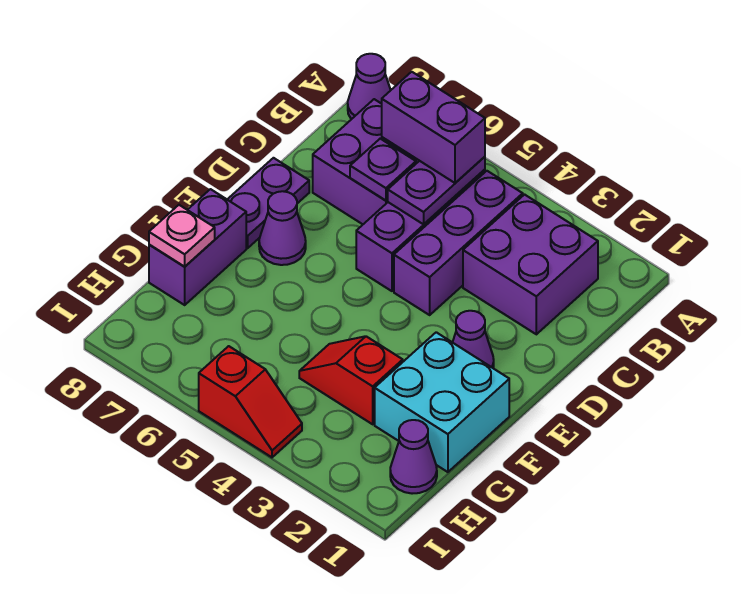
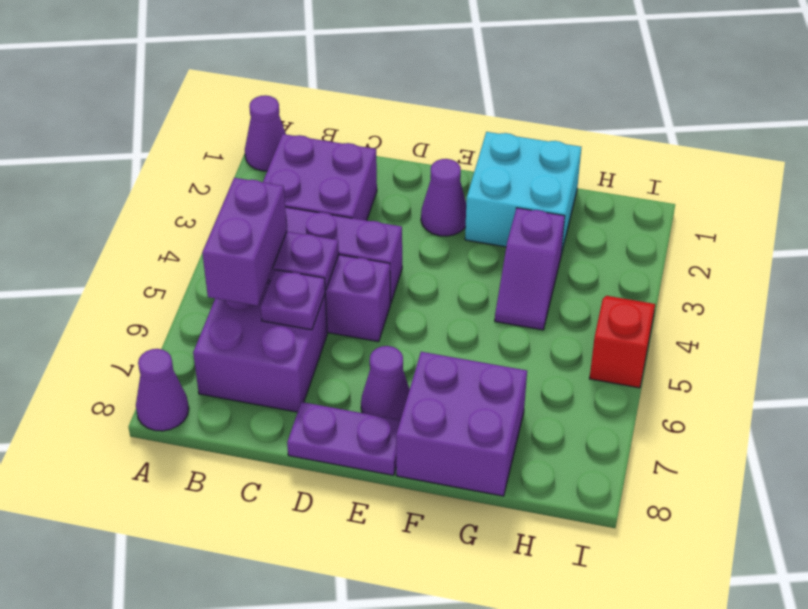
purple brick F8:G8 level 1 -> purple brick F7:G8 level 1
red slope G3:G4 level 1 top 3 -> purple slope G3:G4 level 1 top 3
pink plate G8 level 2 -> none
purple cone H1 level 1 -> purple cone A1 level 1

